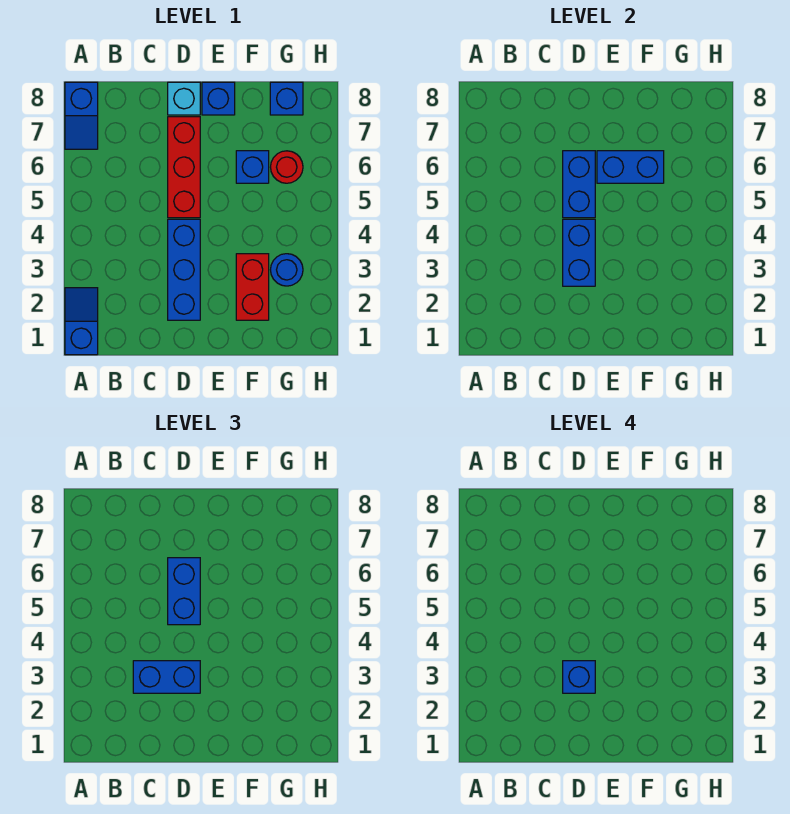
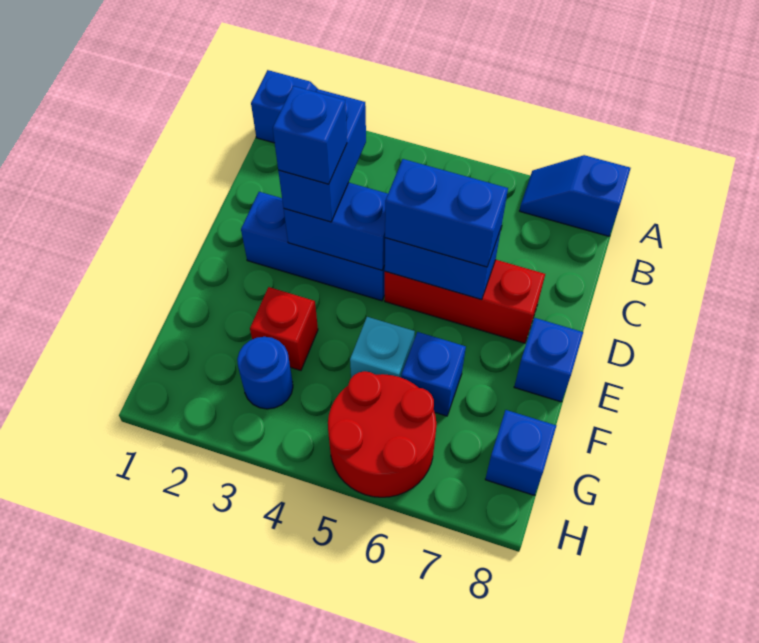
cyan brick D8 level 1 -> cyan brick F5 level 1
blue brick E6:F6 level 2 -> none
red brick F2:F3 level 1 -> red brick F3 level 1
red round brick G6 level 1 -> red round brick G5:H6 level 1

